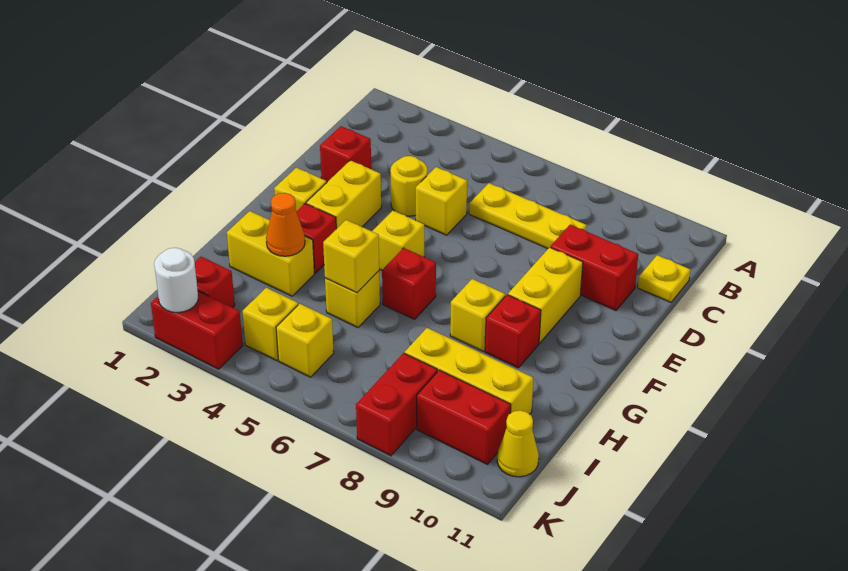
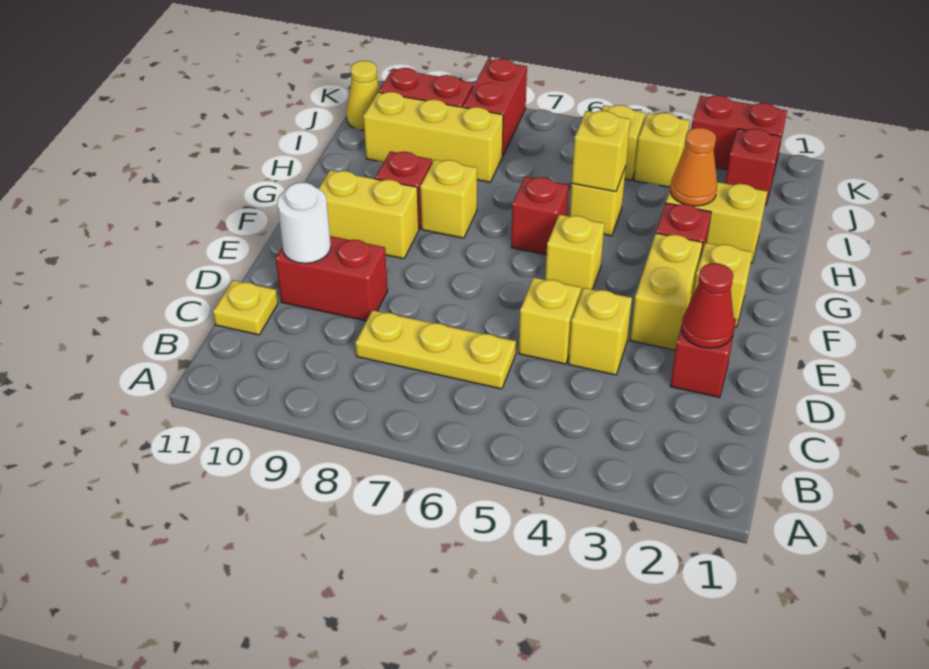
none -> red cone D2 level 2
yellow round brick D4 level 1 -> yellow brick D4 level 1
yellow brick E9:F9 level 1 -> yellow brick F9:F10 level 1
white round brick K2 level 2 -> white round brick D10 level 2

